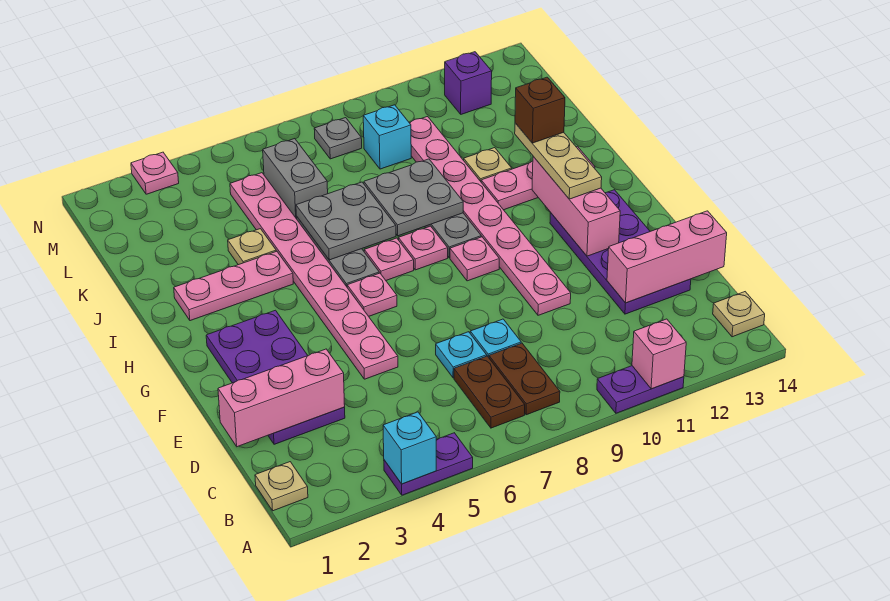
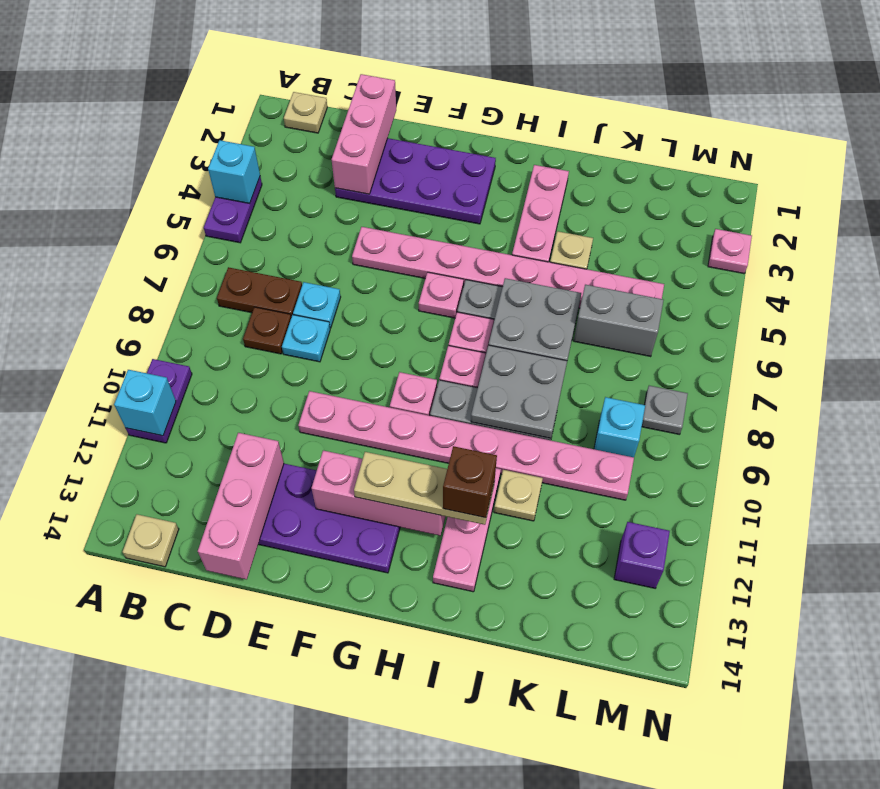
pink brick A11 level 2 -> cyan brick A11 level 2
brown plate B8:C8 level 1 -> brown plate C8 level 1

